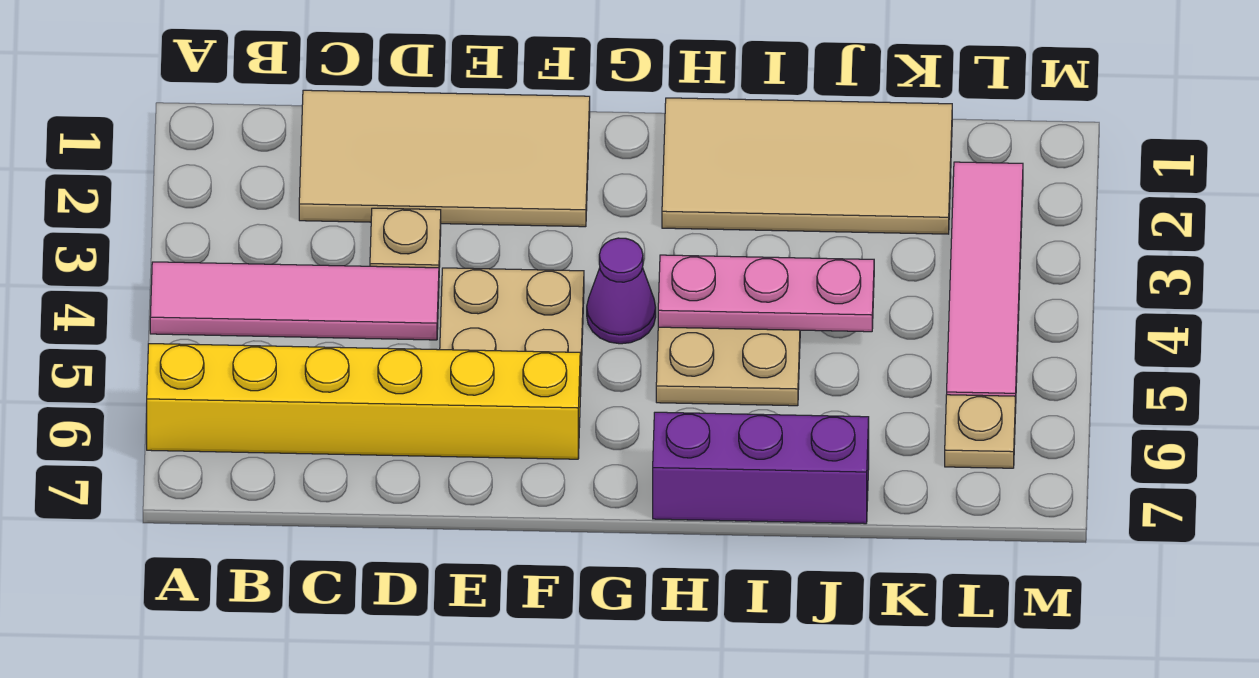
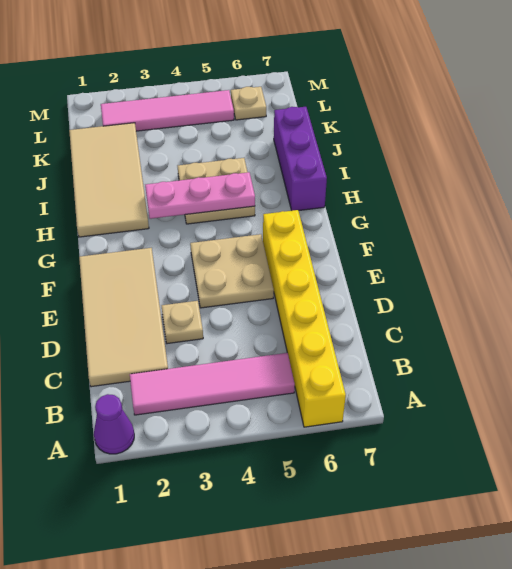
pink tile A4:D4 level 1 -> pink tile B2:B5 level 1
purple cone G4 level 1 -> purple cone A1 level 1
pink plate H4:J4 level 2 -> pink plate H3:H5 level 2

